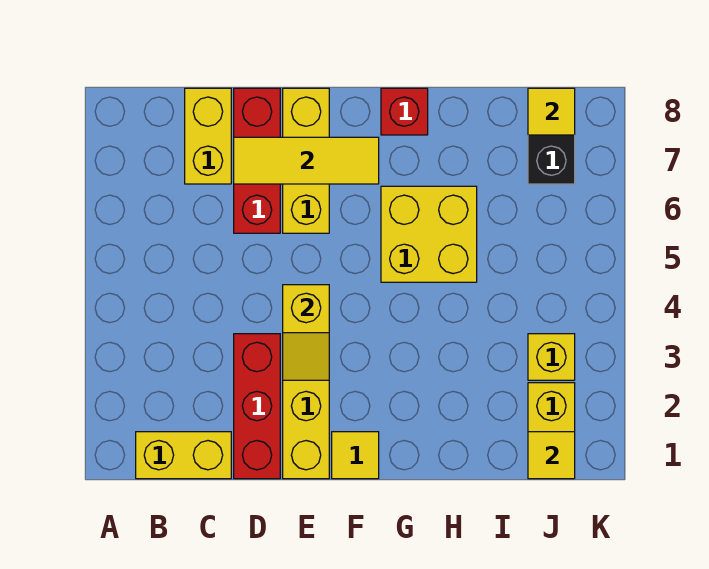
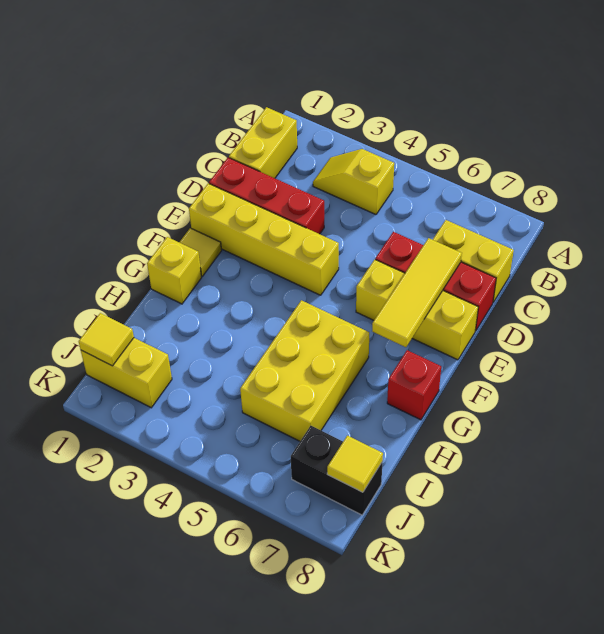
yellow slope E3:E4 level 2 top 4 -> yellow slope B3:B4 level 1 top 4
yellow brick G5:H6 level 1 -> yellow brick G5:I6 level 1
yellow brick J3 level 1 -> yellow brick G1 level 1

